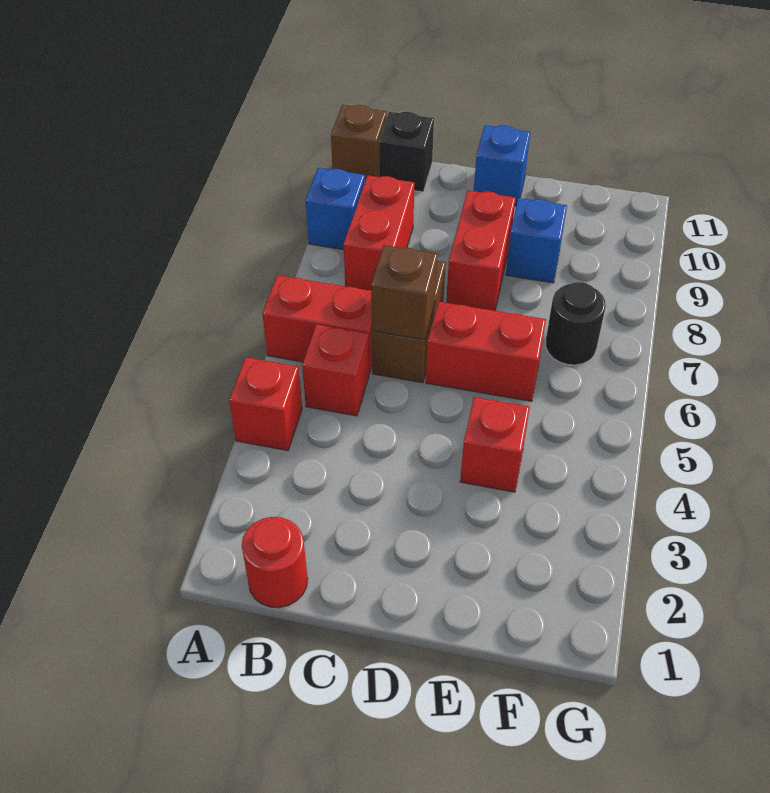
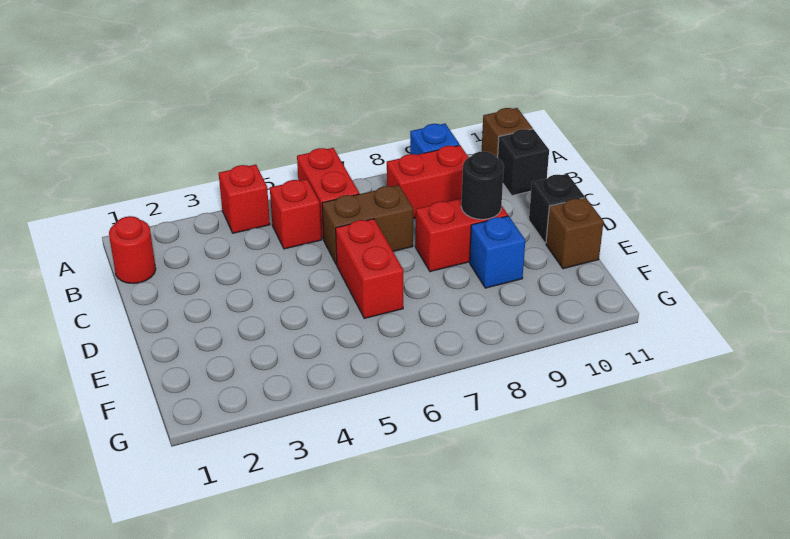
brown brick C6 level 2 -> brown brick E11 level 1
blue brick D11 level 1 -> black brick D11 level 1
red brick E4 level 1 -> none
black round brick F7 level 1 -> black round brick D9 level 2

